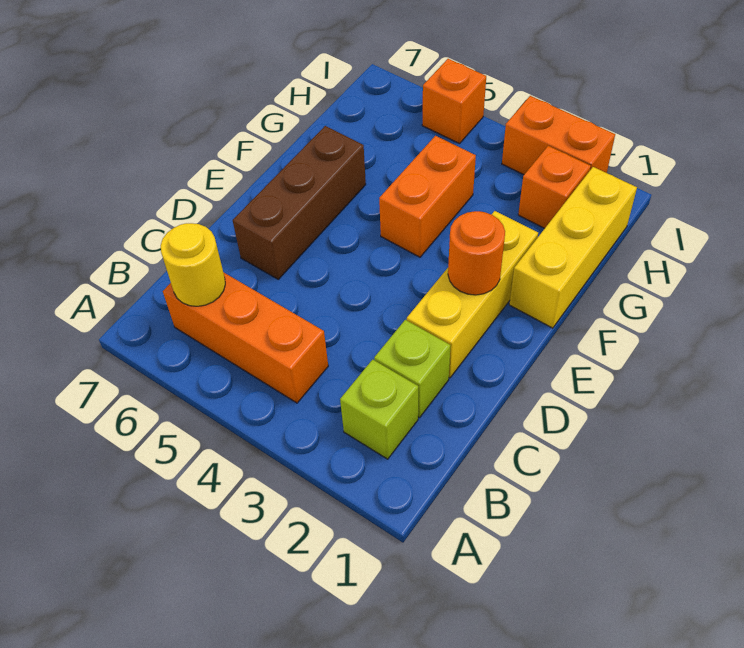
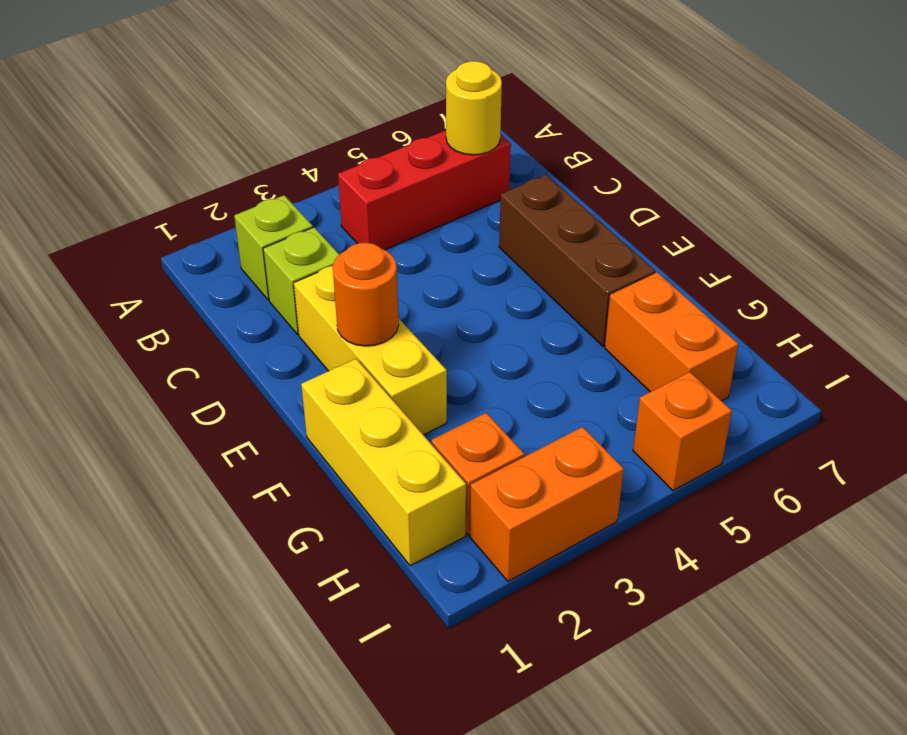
orange brick B4:B6 level 1 -> red brick B4:B6 level 1
orange brick F4:G4 level 1 -> orange brick G6:H6 level 1

